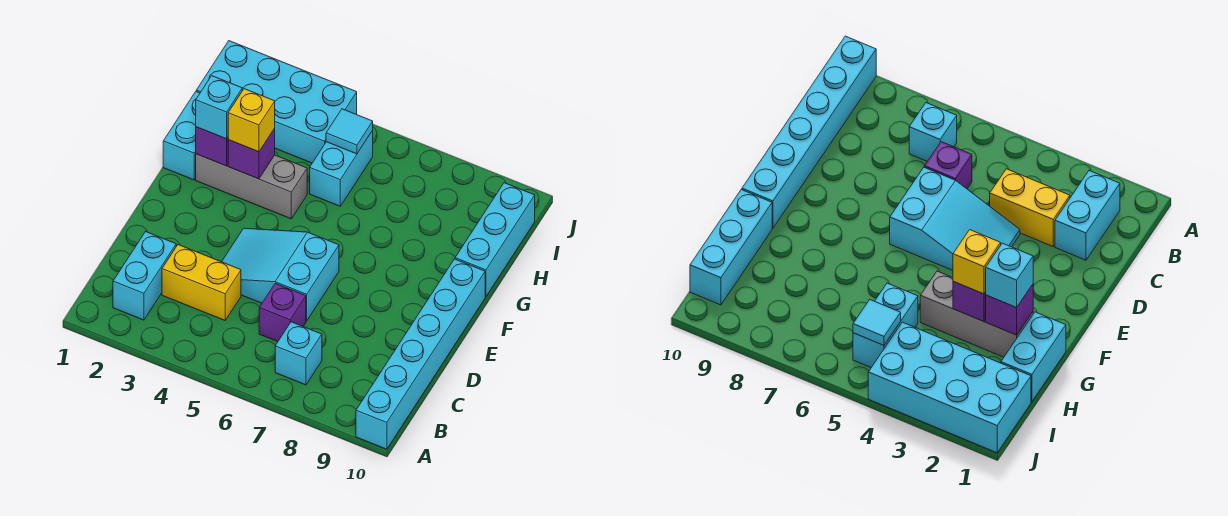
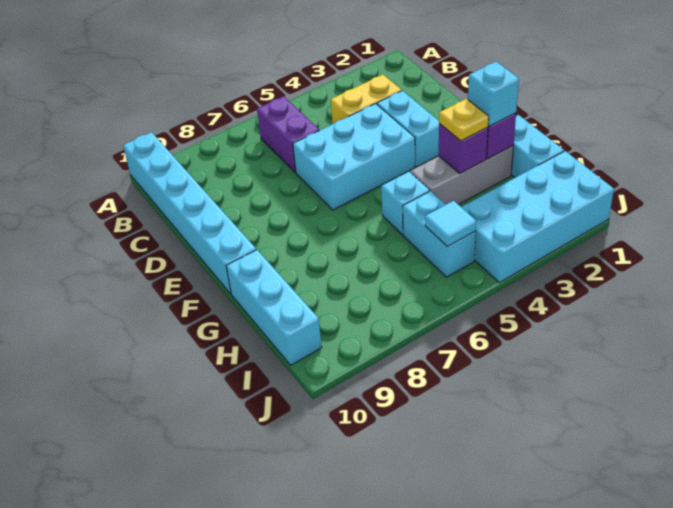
cyan brick B2:C2 level 1 -> cyan brick D3:E3 level 1
cyan brick B7 level 1 -> cyan brick G5 level 1
purple brick C6 level 1 -> purple brick B6:C6 level 1
cyan slope D4:E6 level 1 top 6 -> cyan brick D4:E6 level 1
yellow brick G3 level 3 -> yellow plate G3 level 3

